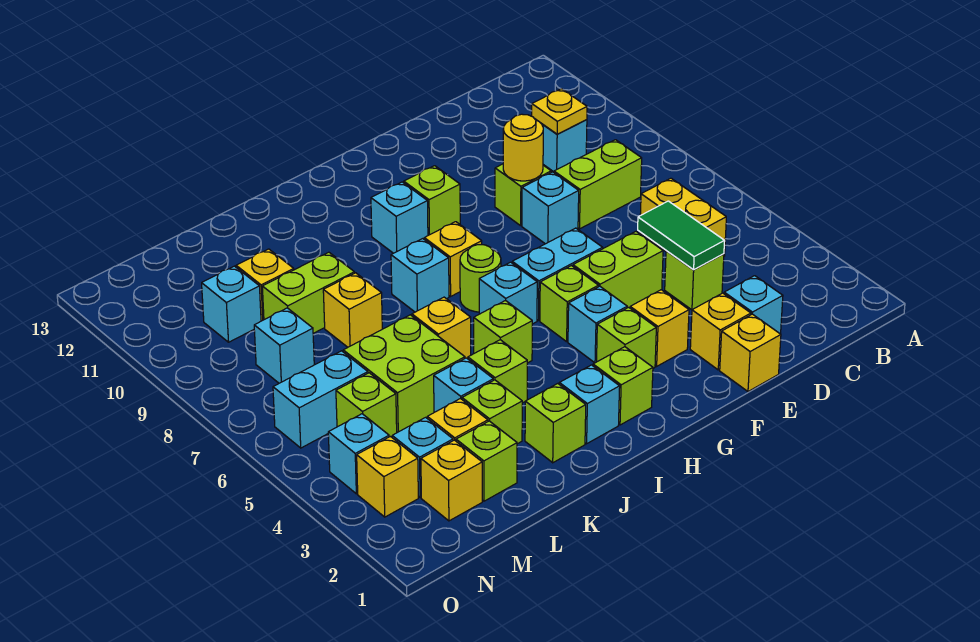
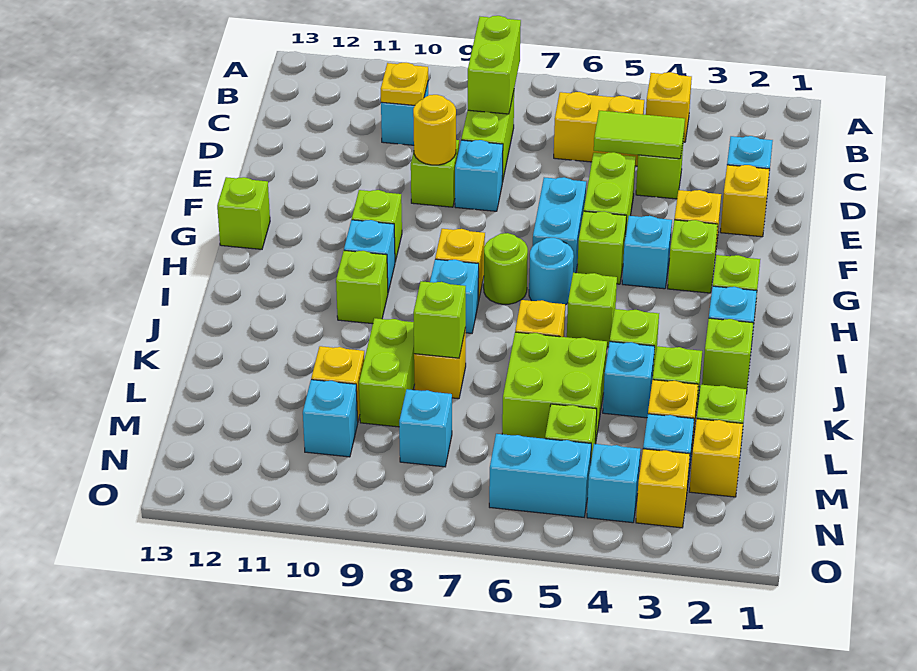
none -> lime brick B8:C8 level 2
green tile D4:D5 level 2 -> lime tile D4:D5 level 2
yellow brick E1 level 1 -> yellow brick B4 level 1
none -> lime brick G13 level 1
cyan brick H6 level 1 -> cyan round brick H6 level 1
none -> lime brick I10 level 1
none -> lime brick K8 level 2
cyan brick M6:N6 level 1 -> cyan brick N5:N6 level 1

